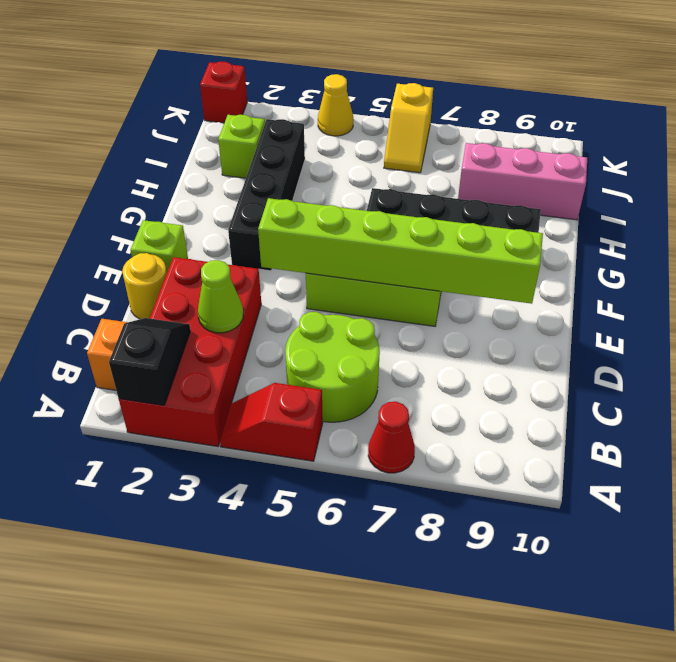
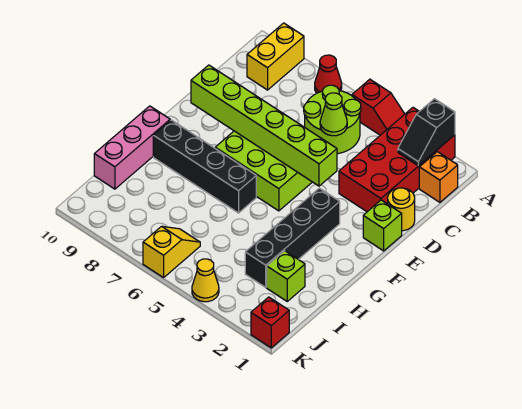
none -> yellow brick A9:B9 level 1
lime cone C3 level 2 -> lime cone C5 level 2
pink brick I8:I10 level 1 -> pink brick G10:I10 level 1

